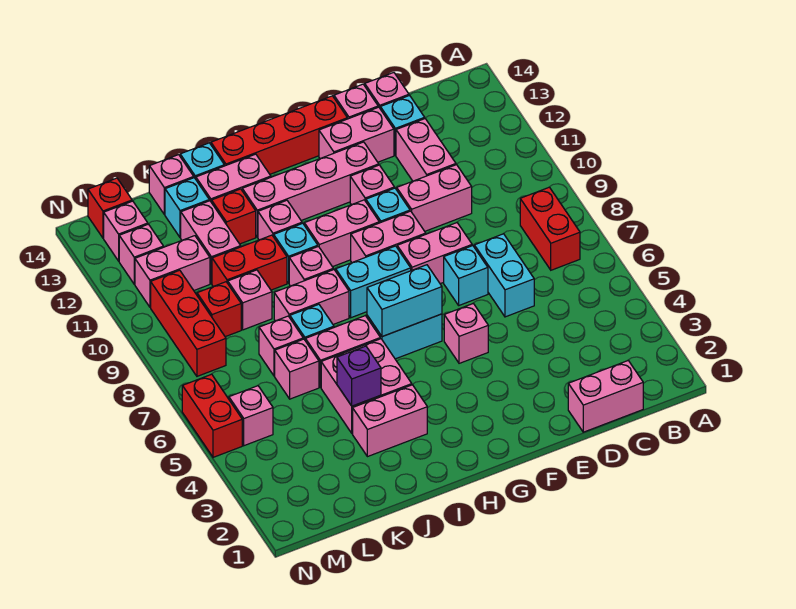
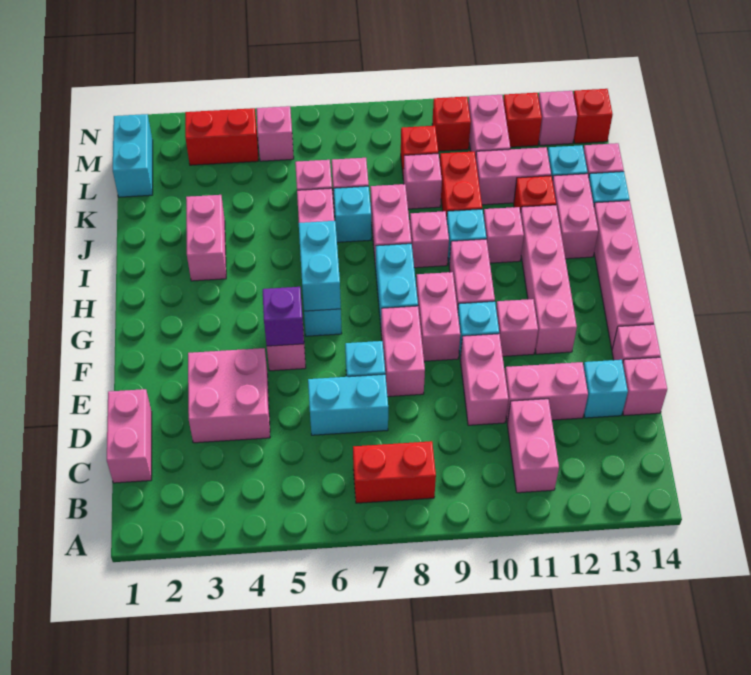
pink brick E13:F13 level 1 -> pink brick B11:C11 level 1
red brick F14:I14 level 1 -> pink brick F14:I14 level 1
pink brick I4:J5 level 1 -> pink brick D3:E4 level 1
purple brick J4 level 2 -> purple brick F5 level 2
none -> cyan brick L1:M1 level 1
red brick M8:M10 level 1 -> red brick M10 level 1
pink brick M12 level 1 -> red brick M12 level 1
red brick N5:N6 level 1 -> red brick M3:M4 level 1

